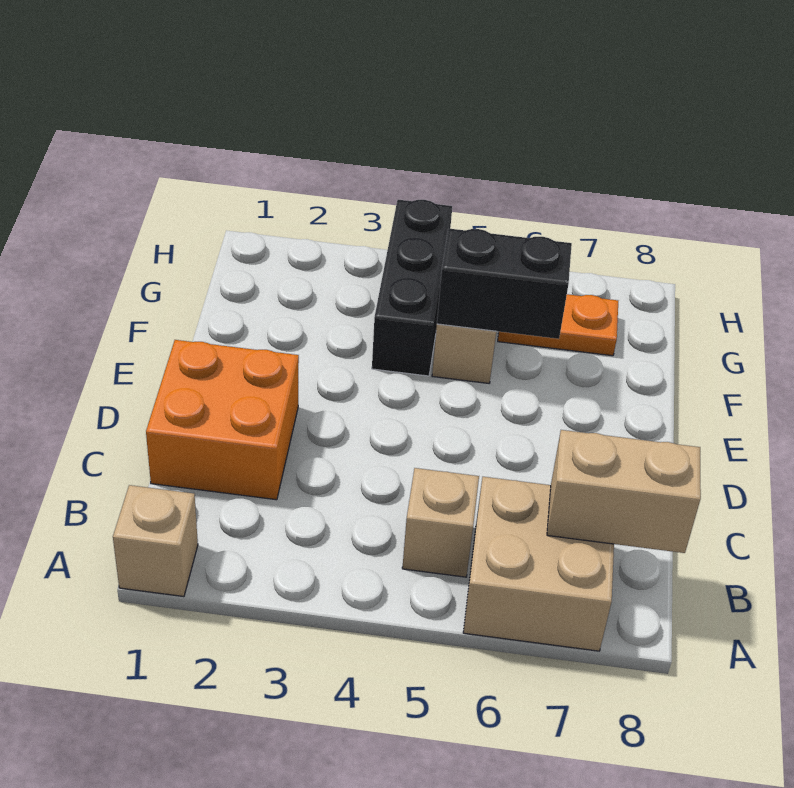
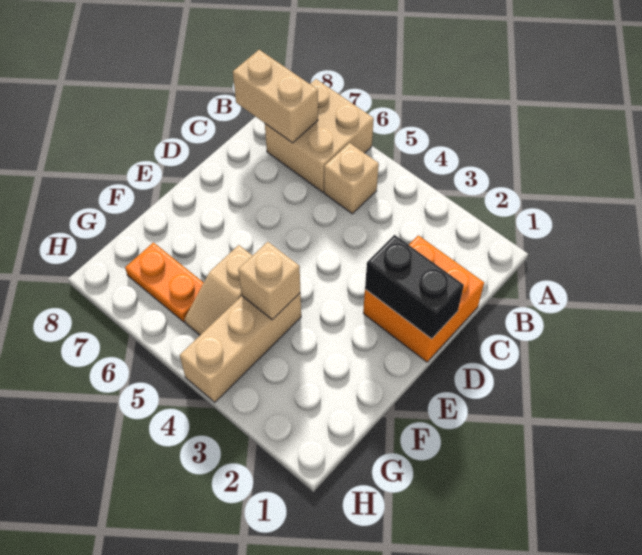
tan brick A1 level 1 -> tan brick F4 level 2
black brick F4:H4 level 1 -> tan brick F4:H4 level 1
black brick F5:F6 level 2 -> black brick D1:D2 level 2

